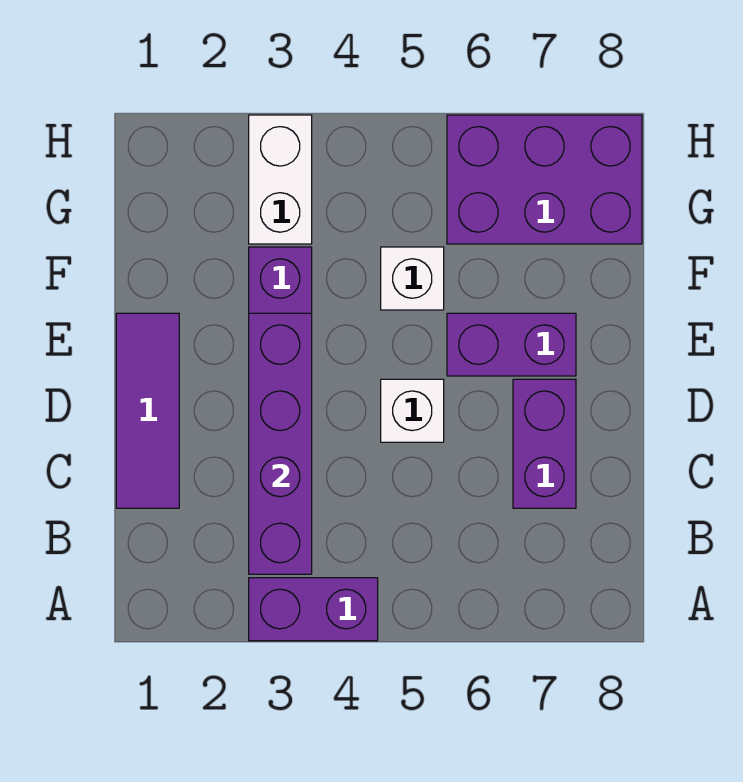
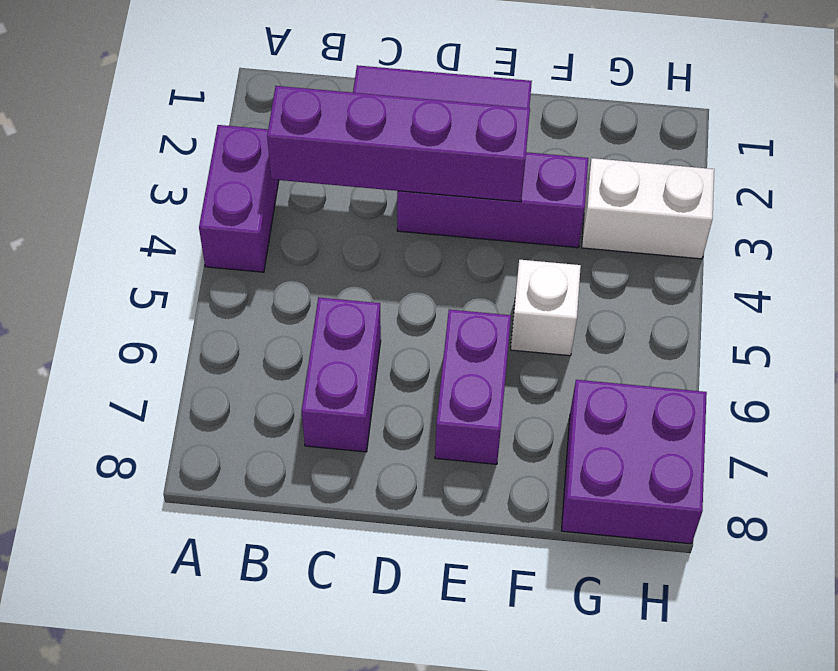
purple brick C7:D7 level 1 -> purple brick C6:C7 level 1
white brick D5 level 1 -> none
purple brick G6:H8 level 1 -> purple brick G7:H8 level 1

